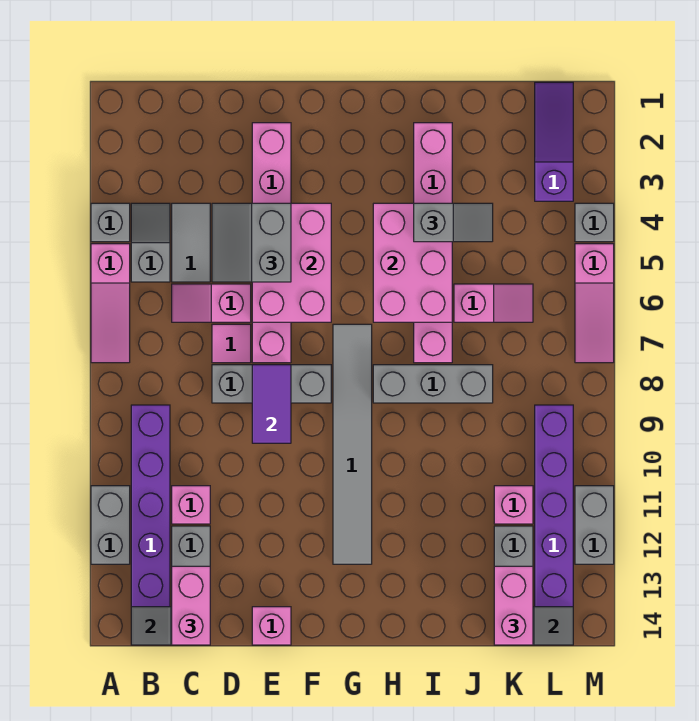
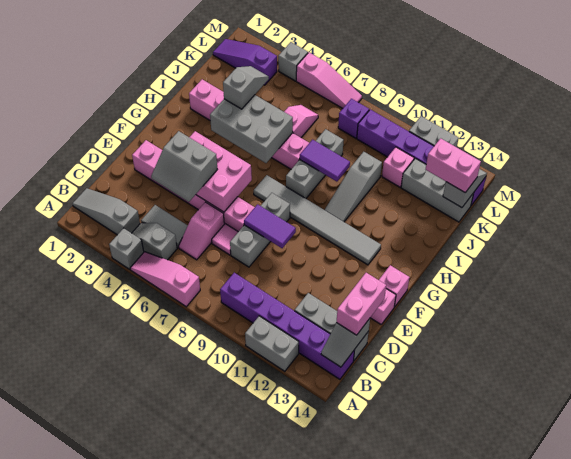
pink slope A5:A7 level 1 top 5 -> pink slope A5:A7 level 1 top 7
none -> grey slope B1:B3 level 1 top 3
pink brick C11 level 1 -> pink brick F14 level 1
pink brick C13:C14 level 3 -> pink brick C14:D14 level 3
pink brick H4:I6 level 2 -> grey brick H4:I6 level 2
none -> grey slope H10:J10 level 1 top J
none -> purple tile I8:I9 level 2
none -> purple brick L8 level 1

